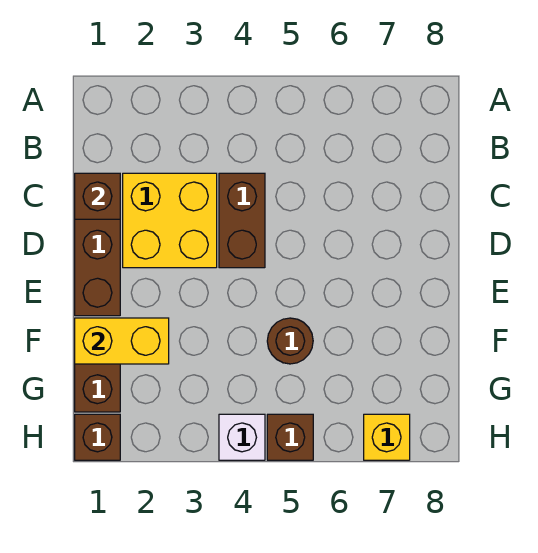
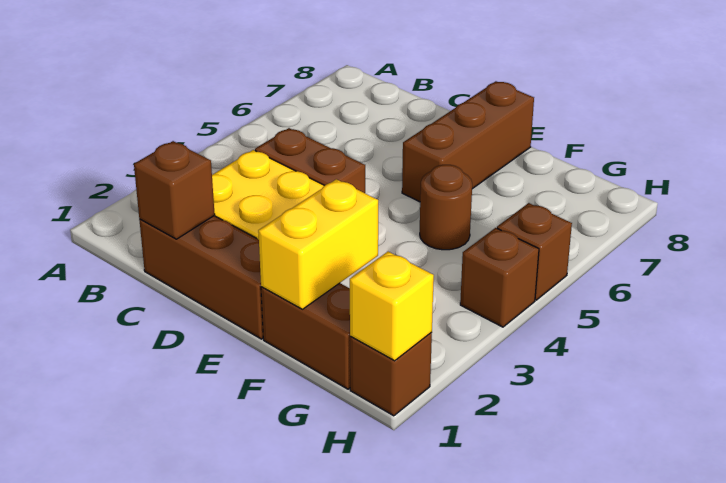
none -> brown brick E6:E8 level 1
white brick H4 level 1 -> brown brick H4 level 1
yellow brick H7 level 1 -> yellow brick H1 level 2

